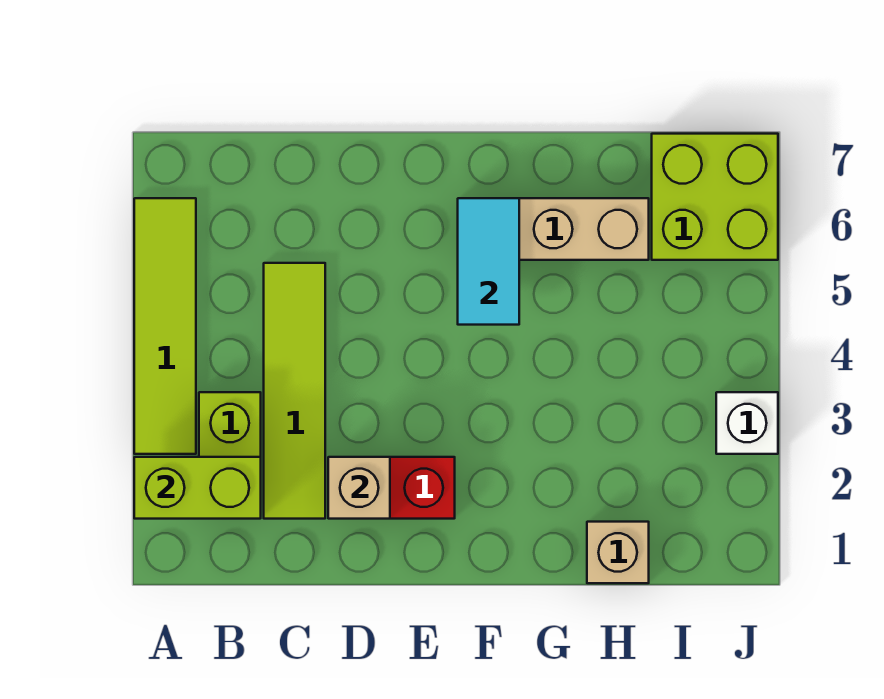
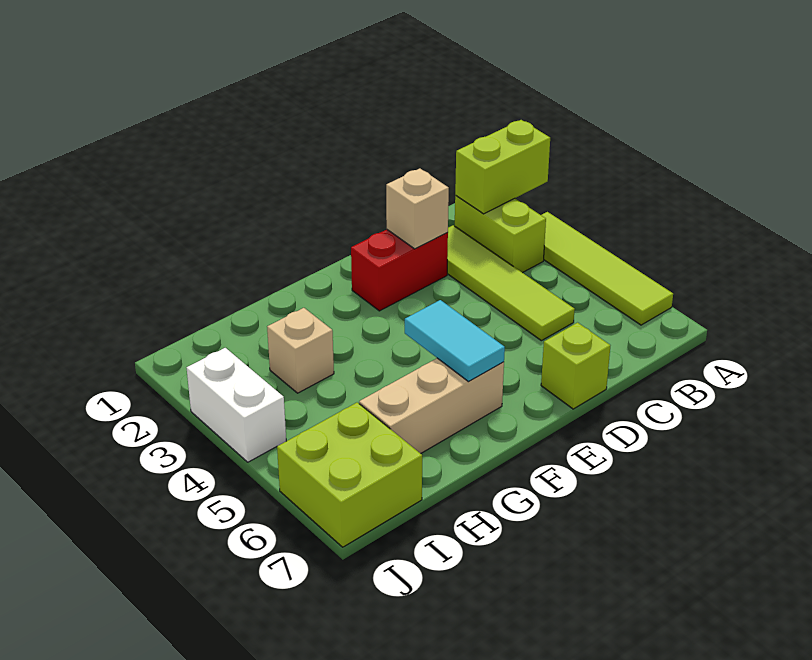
none -> lime brick D7 level 1
tan brick H1 level 1 -> tan brick H3 level 1
white brick J3 level 1 -> white brick J3:J4 level 1

